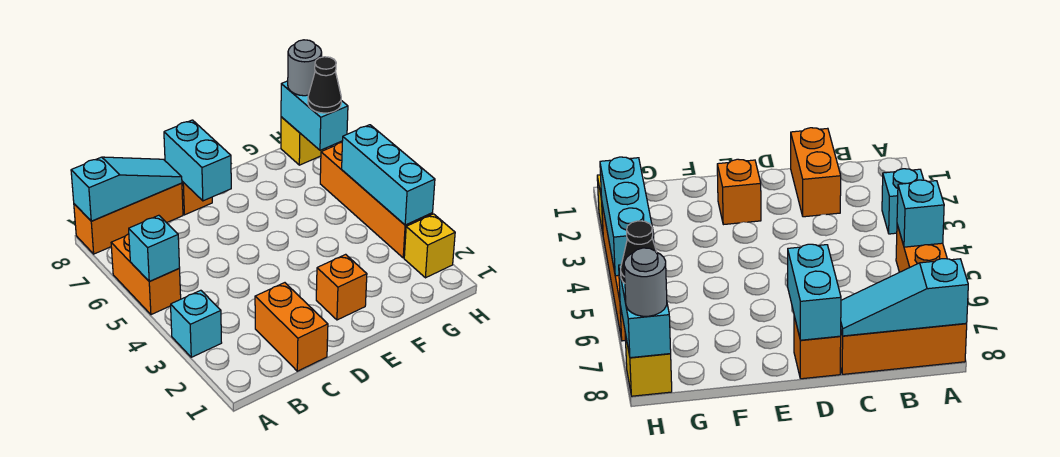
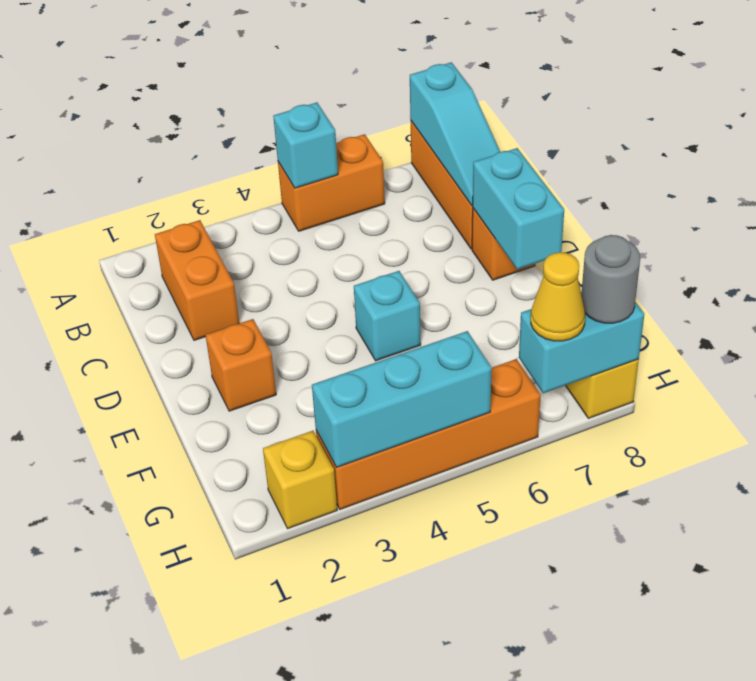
cyan brick A3 level 1 -> cyan brick E5 level 1
orange brick C1:C2 level 1 -> orange brick B2:C2 level 1
cyan brick D7:D8 level 2 -> cyan brick D8:E8 level 2
black cone H7 level 3 -> yellow cone H7 level 3

